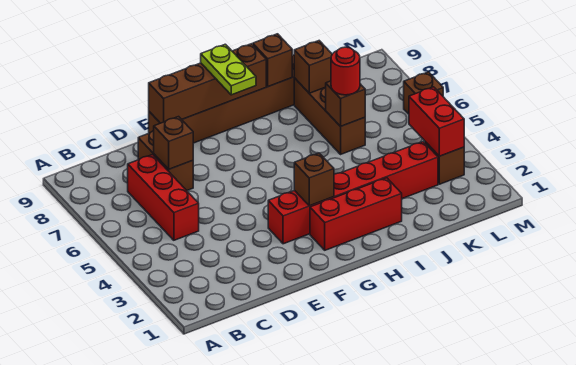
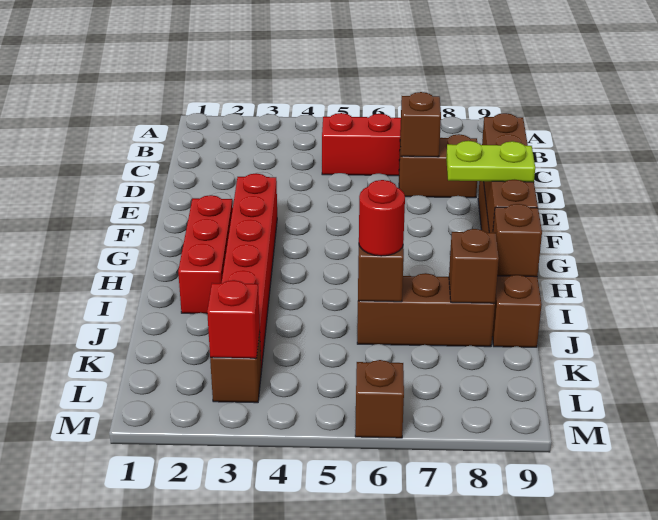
brown brick G3 level 2 -> none
red brick L3:L4 level 2 -> red brick L3 level 2

